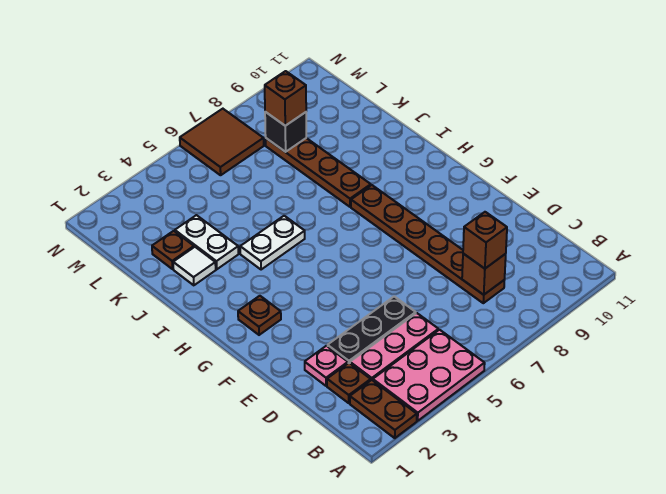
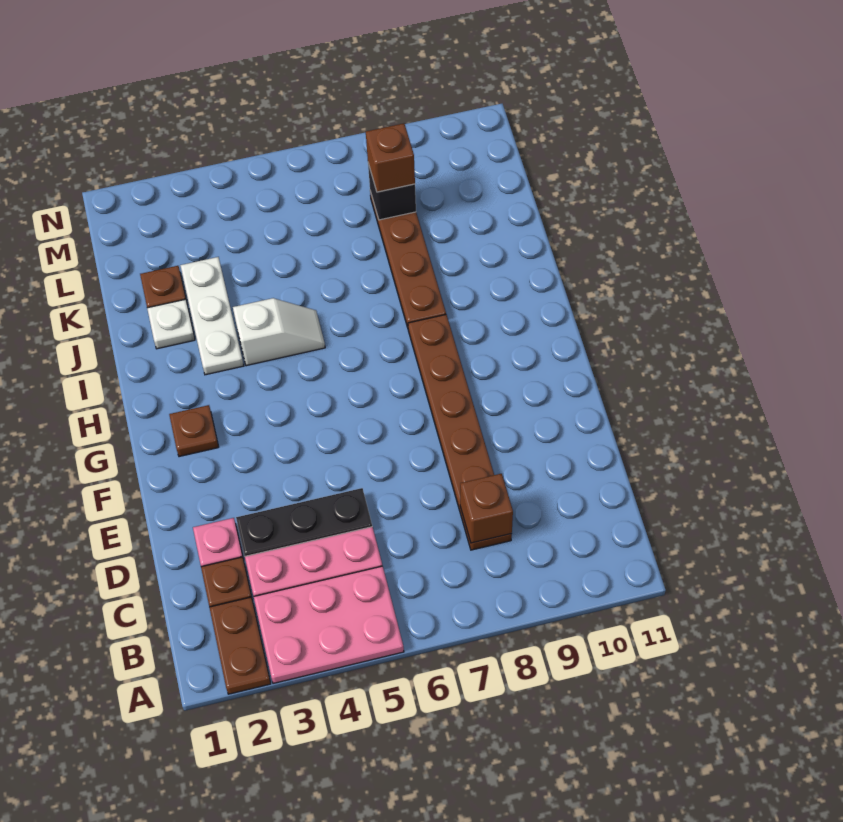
brown brick C8 level 3 -> none
white plate I4:I5 level 1 -> white slope I4:I5 level 1 top 4
white tile J2 level 1 -> white plate J2 level 1
white plate J3:K3 level 1 -> white plate I3:K3 level 1
brown tile M6:N7 level 1 -> none

